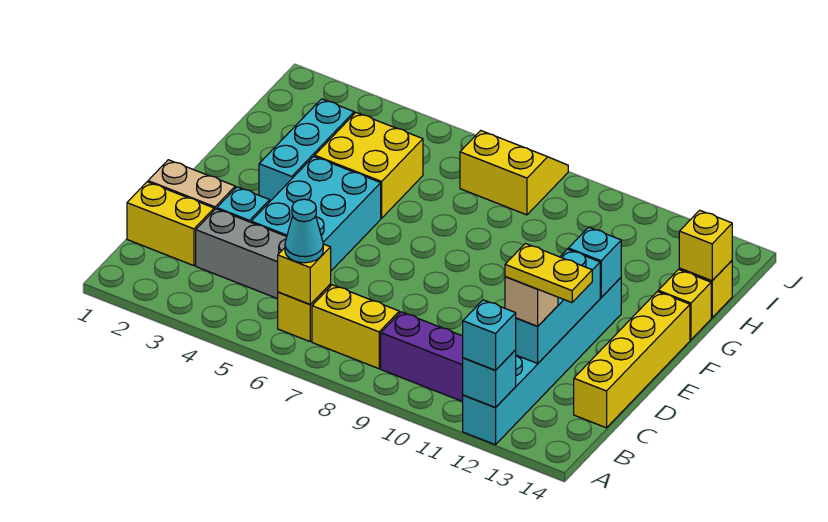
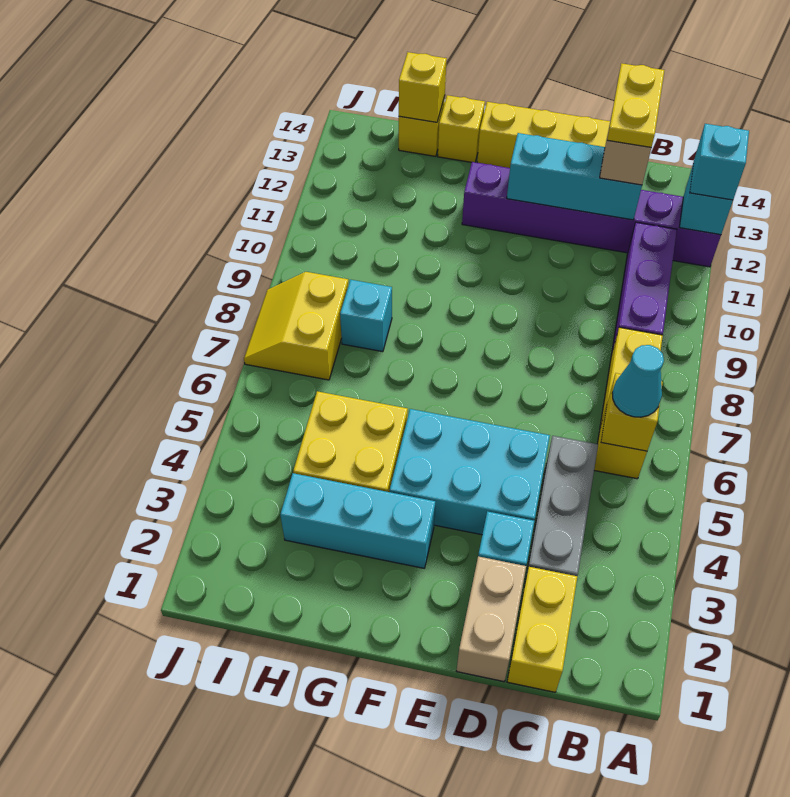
cyan brick A12:F12 level 1 -> purple brick A12:F12 level 1
cyan brick F12 level 2 -> cyan brick H8 level 1

